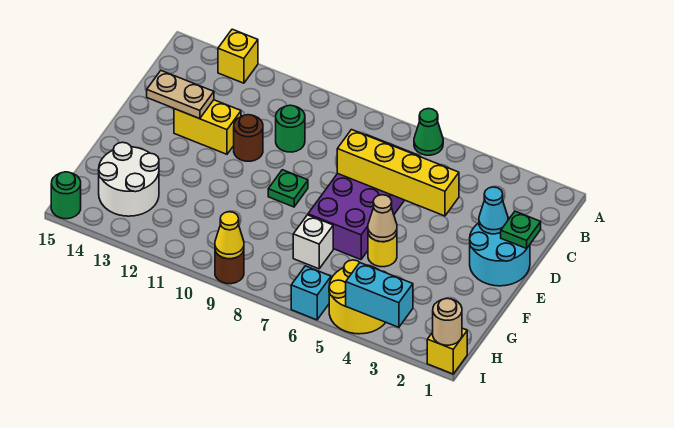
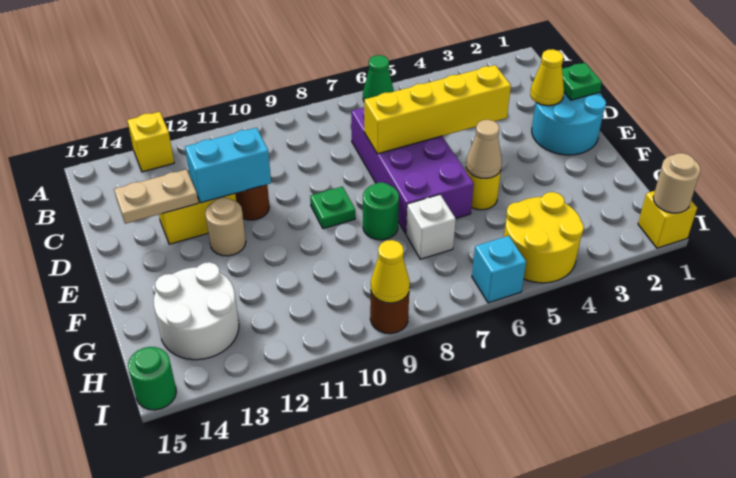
green round brick C10 level 1 -> green round brick F8 level 1
cyan cone D2 level 2 -> yellow cone D2 level 2
none -> tan round brick E12 level 1
cyan brick I3:I4 level 2 -> cyan brick D11:D12 level 2

